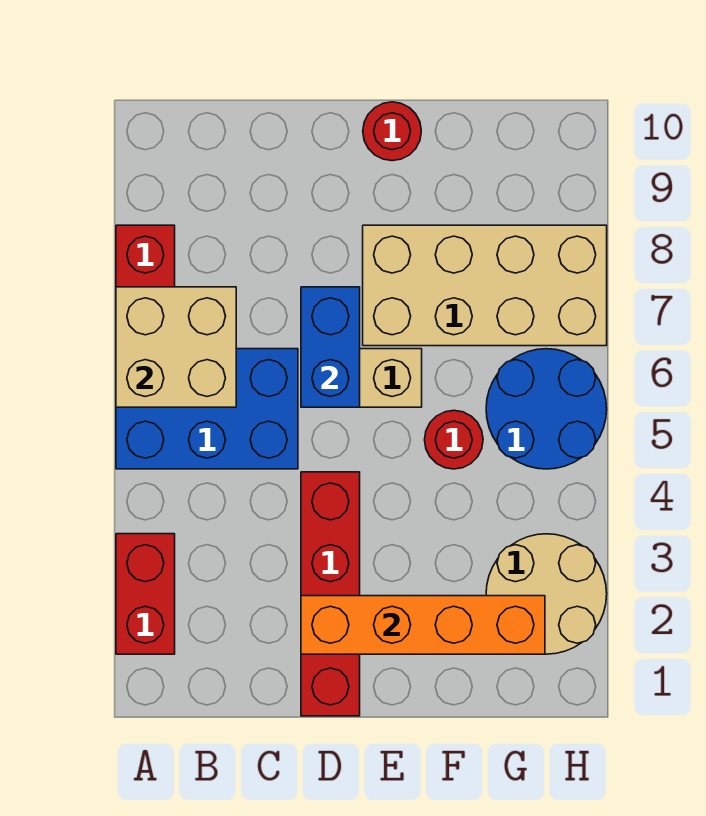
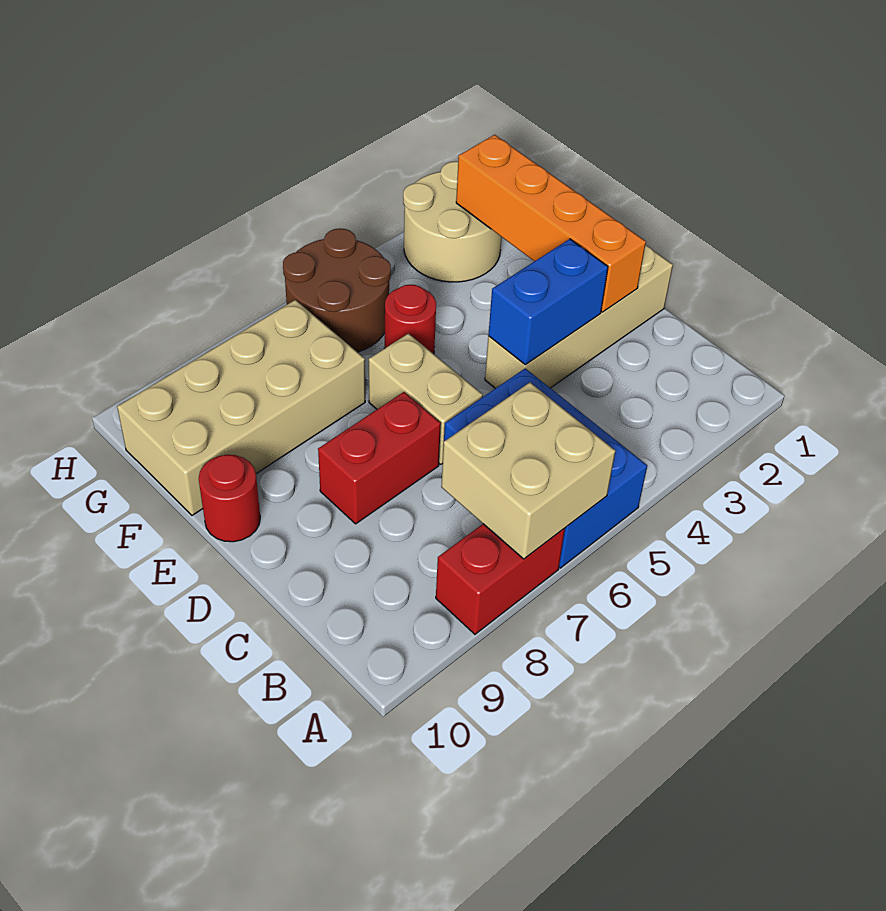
red brick A2:A3 level 1 -> red brick D7:D8 level 1
red brick D1:D4 level 1 -> tan brick D1:D4 level 1
blue brick D6:D7 level 2 -> blue brick D3:D4 level 2
tan brick E7:H8 level 1 -> tan brick F7:G10 level 1
blue round brick G5:H6 level 1 -> brown round brick G5:H6 level 1

